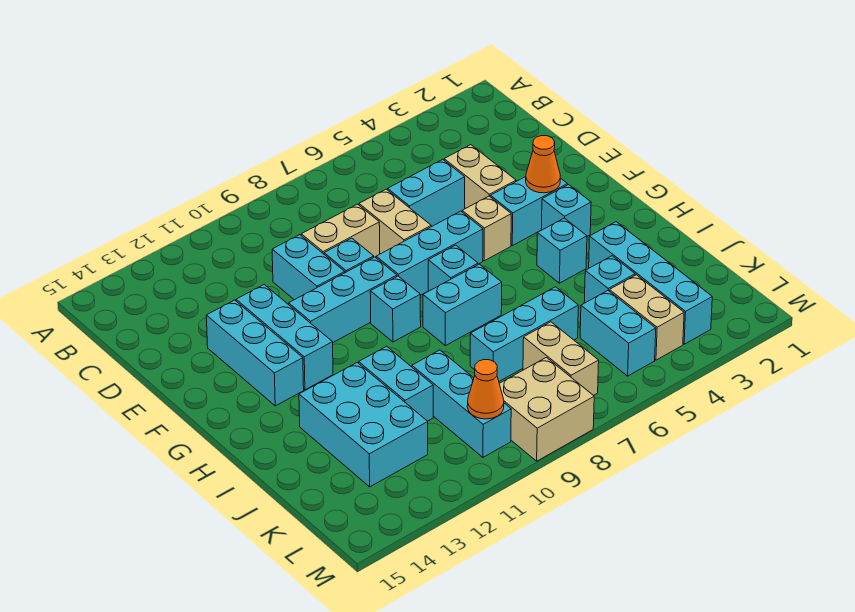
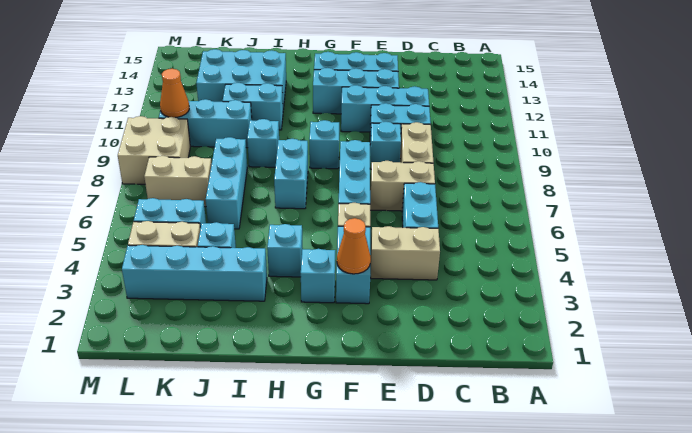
cyan brick F9:F11 level 1 -> cyan brick D11:F11 level 1
cyan brick G7 level 1 -> cyan brick I9 level 1

